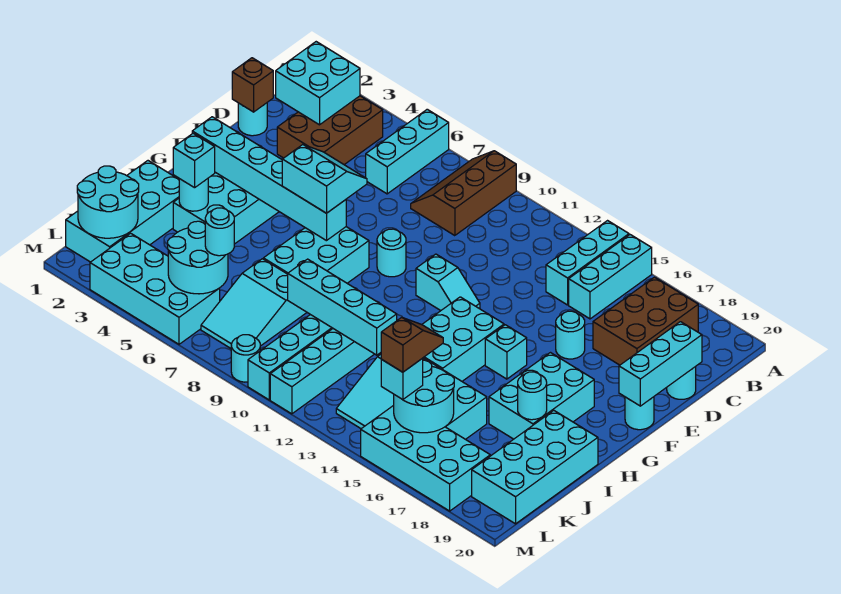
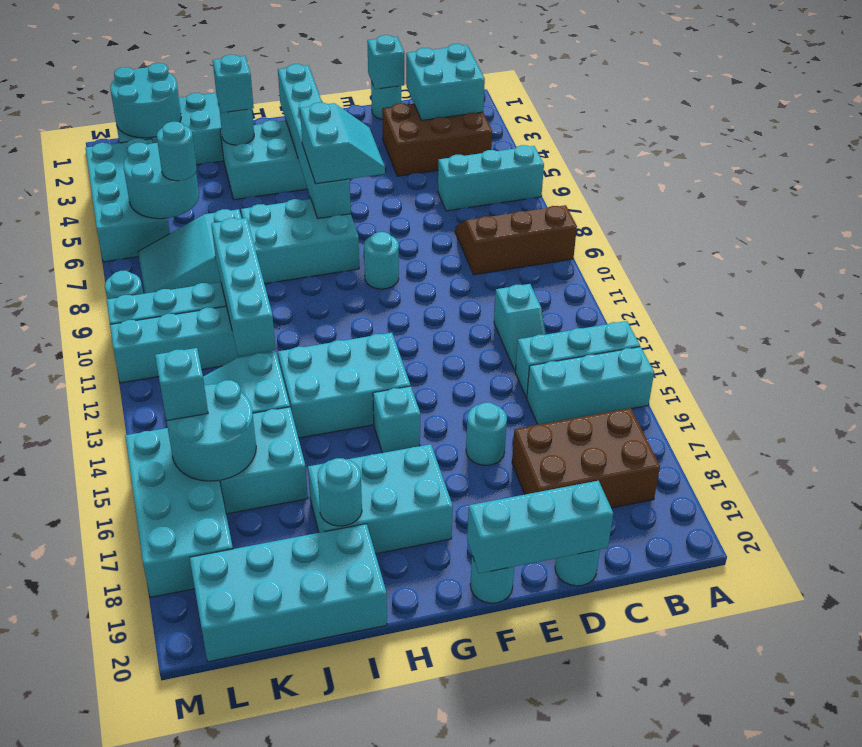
brown brick D1 level 2 -> cyan brick D1 level 2
cyan slope F11:F12 level 1 top 11 -> cyan slope C12:C13 level 1 top 12
brown slope K15:L15 level 4 top L -> none

